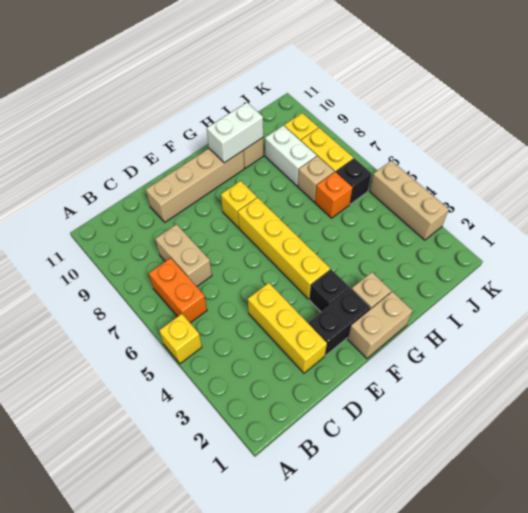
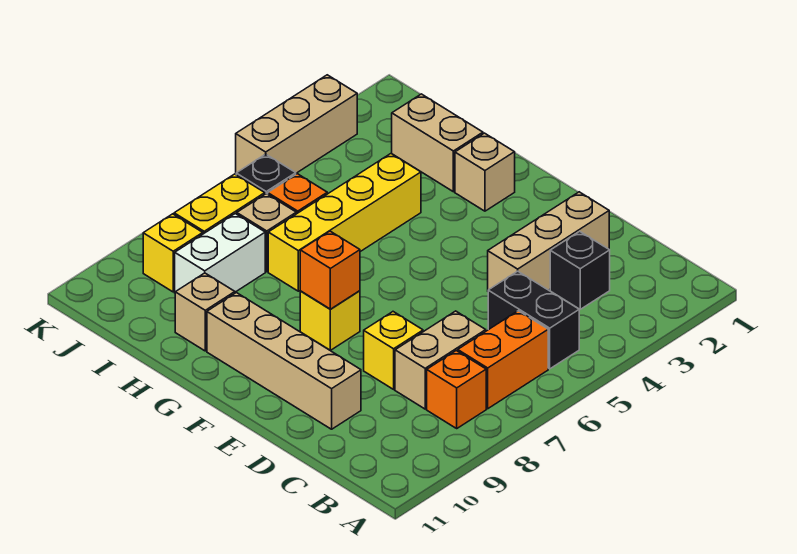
yellow brick A5 level 1 -> yellow brick D8 level 1
none -> orange brick B8 level 1
yellow brick D2:D4 level 1 -> tan brick D2:D4 level 1
black brick E2:F2 level 1 -> black brick B5:C5 level 1
tan brick F1:G1 level 1 -> tan brick H2:I2 level 1
black brick F3 level 1 -> black brick C3 level 1
yellow brick F4:F7 level 1 -> yellow brick H4:H7 level 1
none -> orange brick F8 level 2
white brick G10:H10 level 2 -> none

